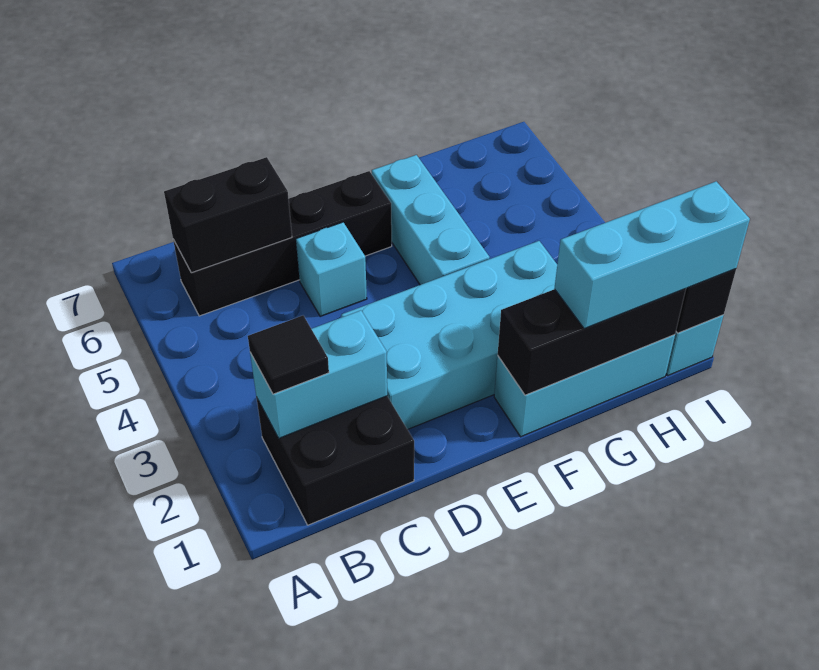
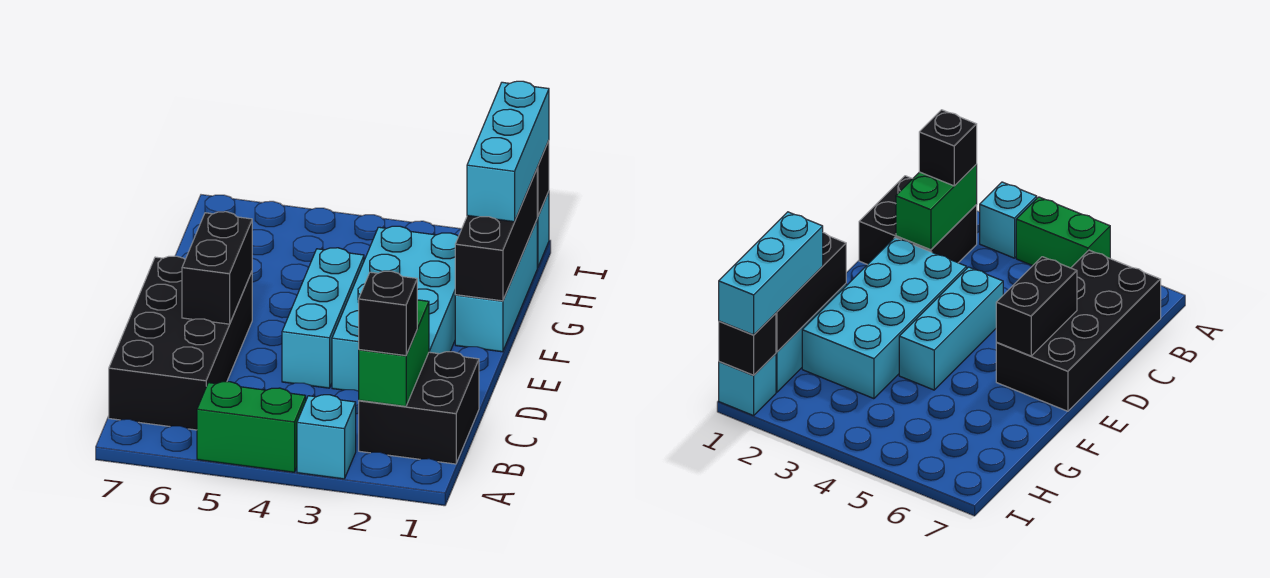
none -> green brick A4:A5 level 1
cyan brick B2:C2 level 2 -> green brick B2:C2 level 2
black tile B2 level 3 -> black brick B2 level 3
black brick B6:E6 level 1 -> black brick B6:E7 level 1
black brick B6:C6 level 2 -> black brick D6:E6 level 2
cyan brick D5 level 1 -> cyan brick A3 level 1
cyan brick F4:F6 level 1 -> cyan brick D4:F4 level 1

